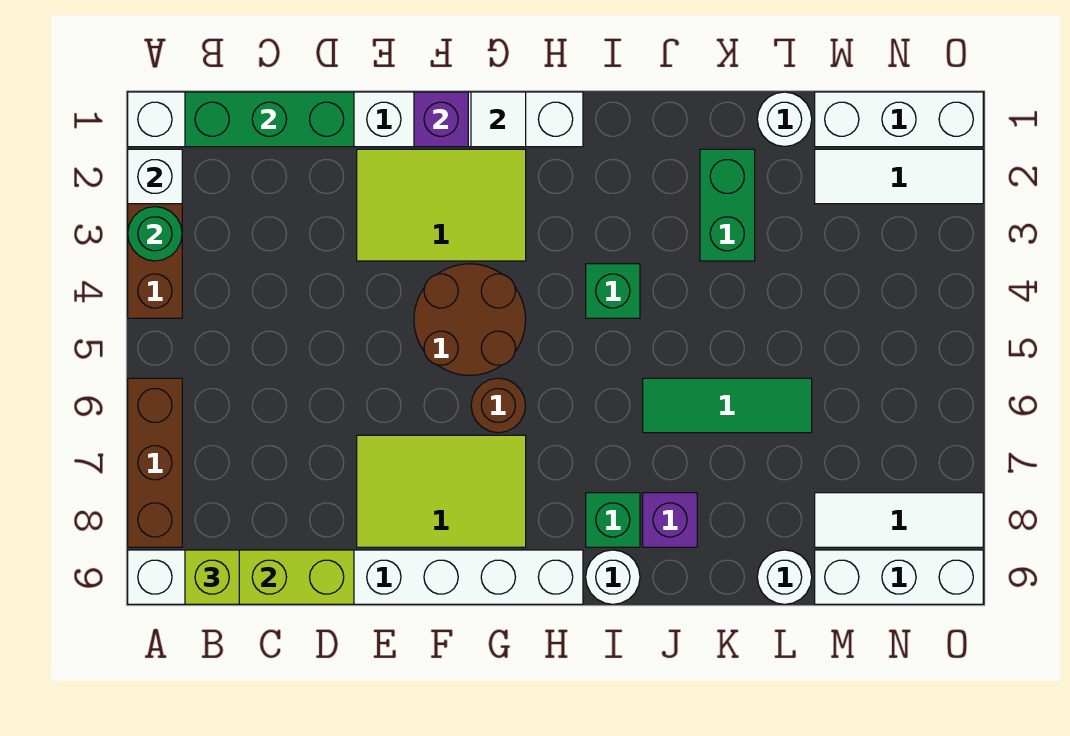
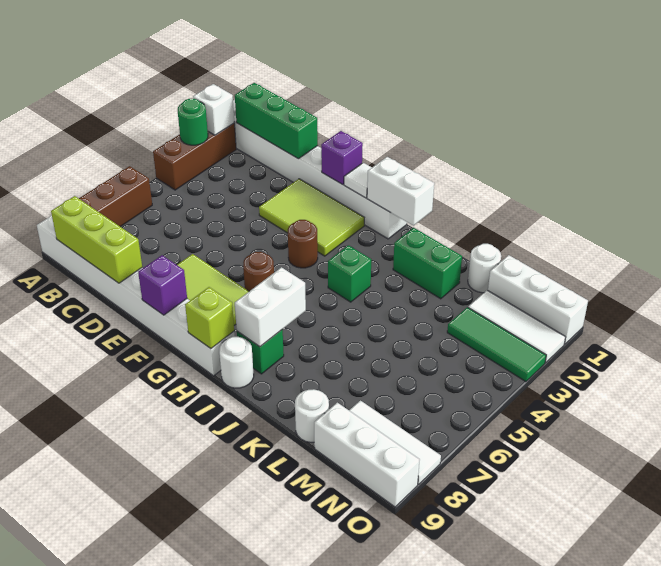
lime brick B9 level 3 -> lime brick H9 level 2
brown round brick F4:G5 level 1 -> brown round brick G4 level 1
none -> white brick H1:I1 level 2
none -> white brick I7:I8 level 2
green tile J6:L6 level 1 -> green tile M3:O3 level 1
purple brick J8 level 1 -> purple brick F9 level 2
green brick K2:K3 level 1 -> green brick J2:K2 level 1

